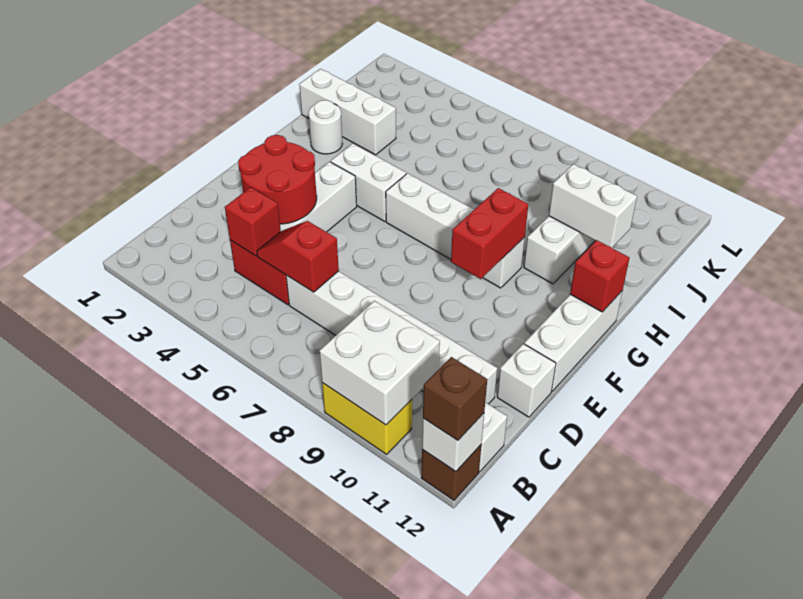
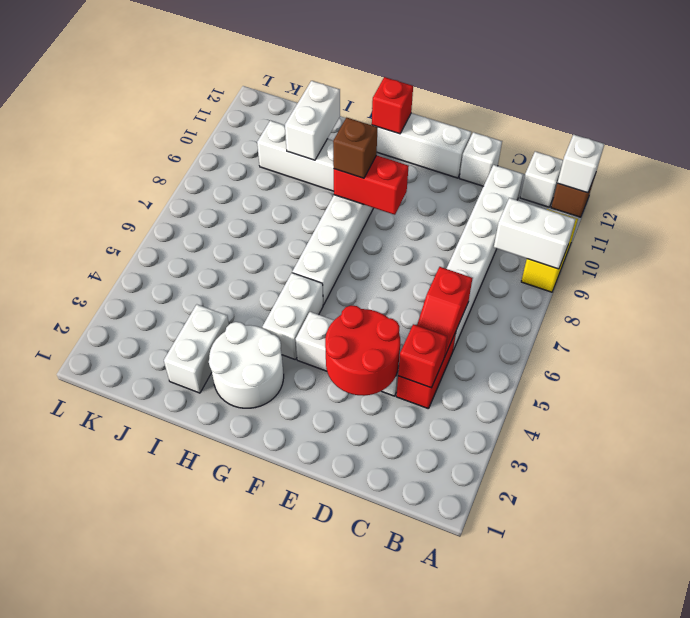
white brick A9:B10 level 2 -> white brick A9:B9 level 2
brown brick A12 level 3 -> brown brick G9 level 3
white round brick H2 level 1 -> white round brick G2:H3 level 1
white brick I1:I3 level 1 -> white brick I2:I3 level 1

